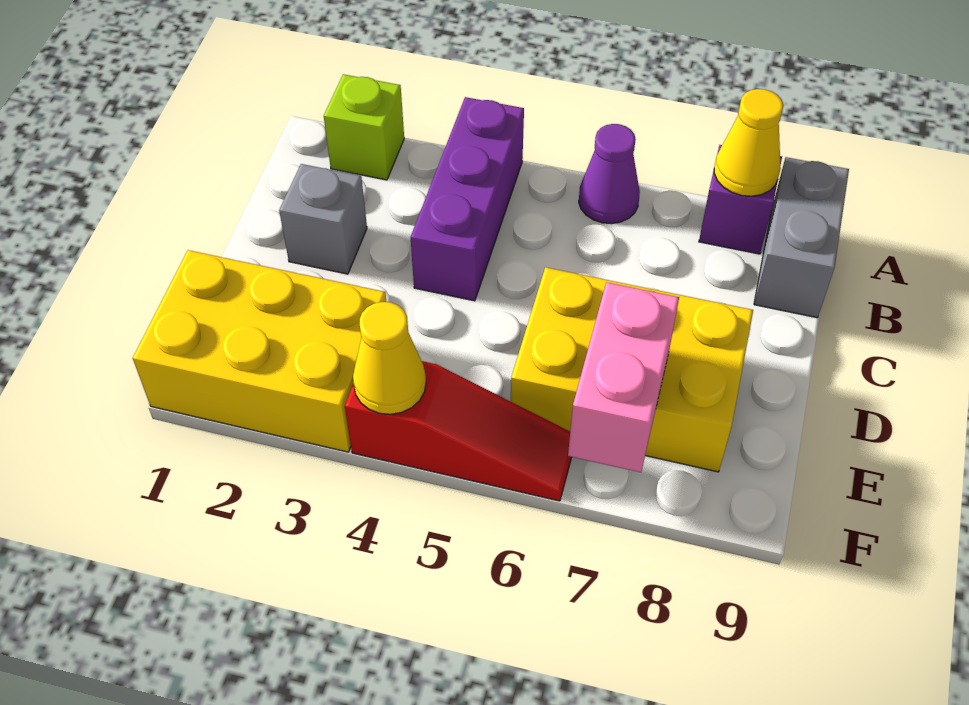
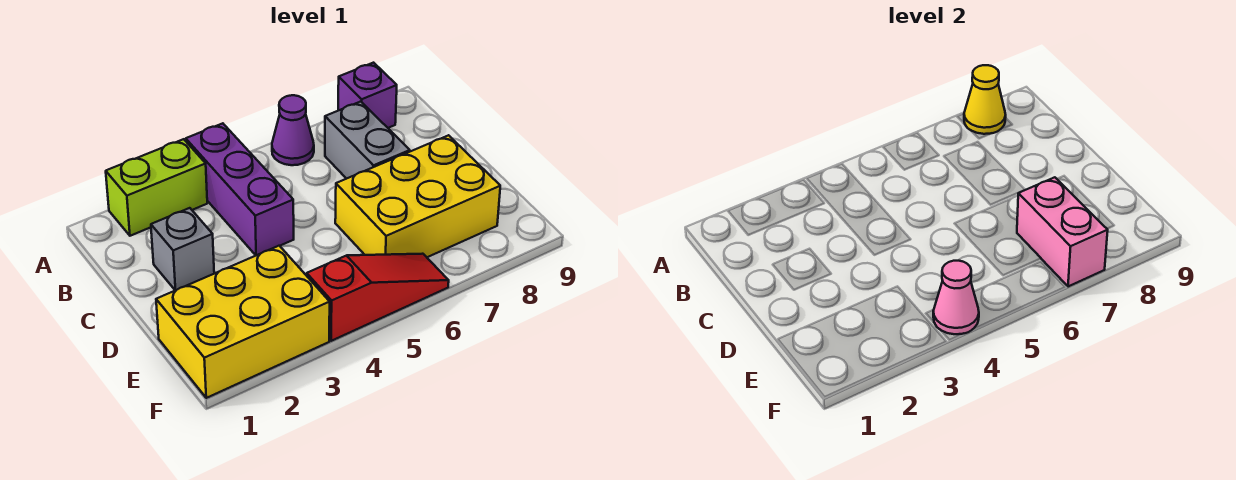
lime brick A2 level 1 -> lime brick A2:A3 level 1
grey brick A9:B9 level 1 -> grey brick B7:C7 level 1
yellow cone F4 level 2 -> pink cone F4 level 2

